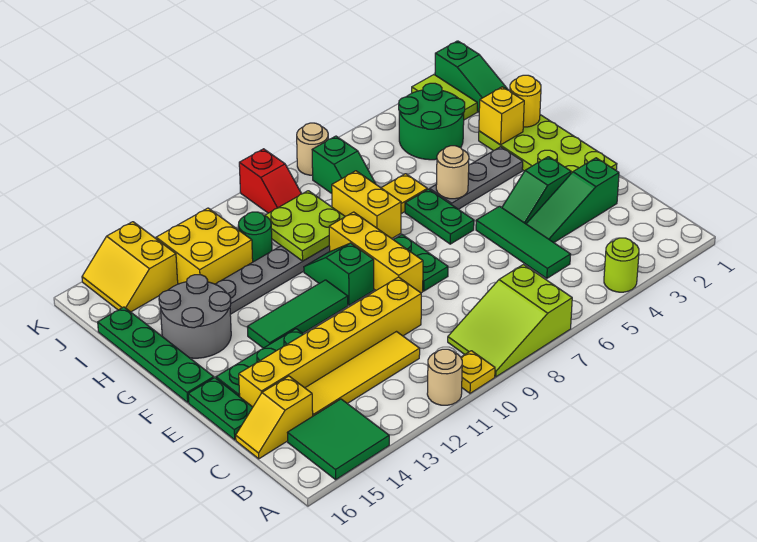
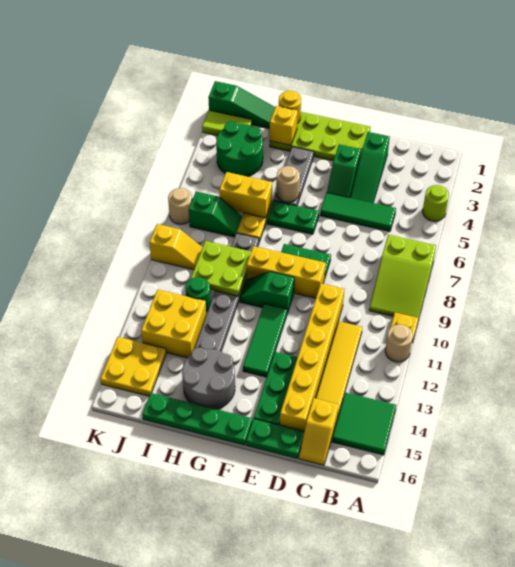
yellow brick G8:H8 level 2 -> yellow brick H6:I6 level 2
red slope J9:K9 level 1 top K -> yellow slope J9:K9 level 1 top K
yellow slope J14:K15 level 1 top 14 -> yellow plate J14:K15 level 1

